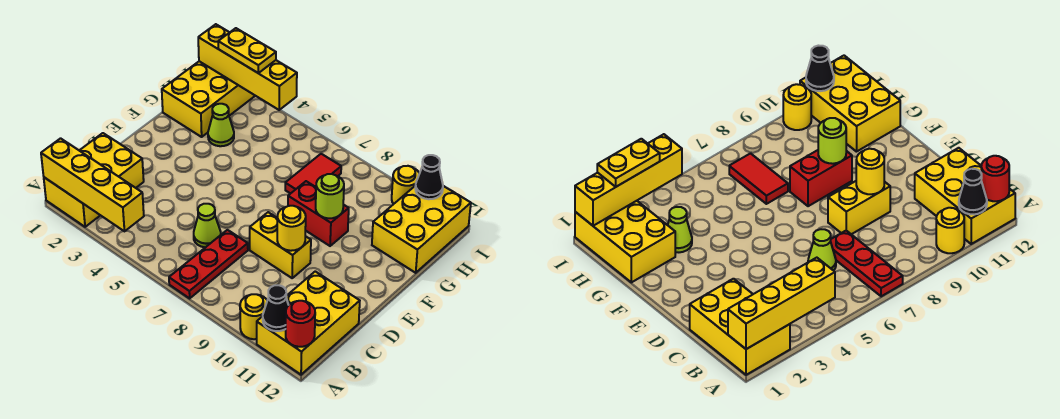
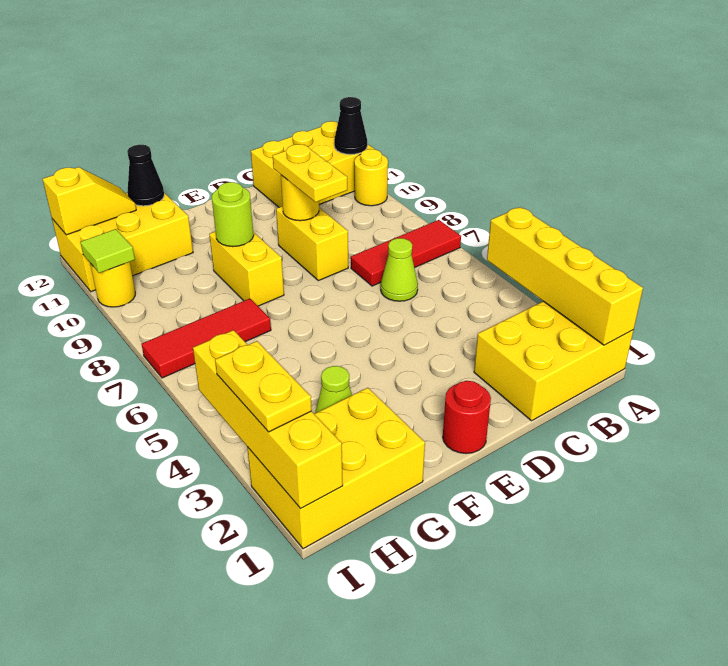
red plate A7:C7 level 1 -> red tile A7:C7 level 1
red round brick A12 level 2 -> red round brick E1 level 1
none -> yellow plate D8:D9 level 3
red brick F8:F9 level 1 -> yellow brick F8:F9 level 1
red tile G7:H7 level 1 -> red tile G7:I7 level 1
none -> yellow slope H12:I12 level 2 top I
none -> lime tile I10 level 2
black cone I11 level 2 -> black cone G12 level 2

